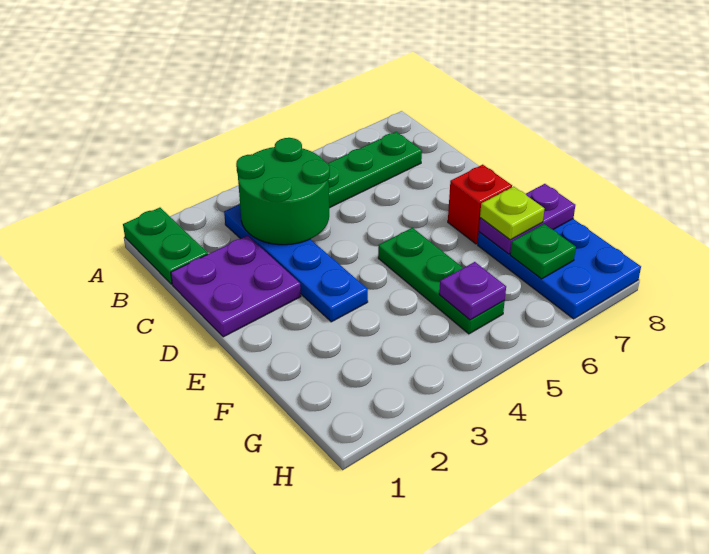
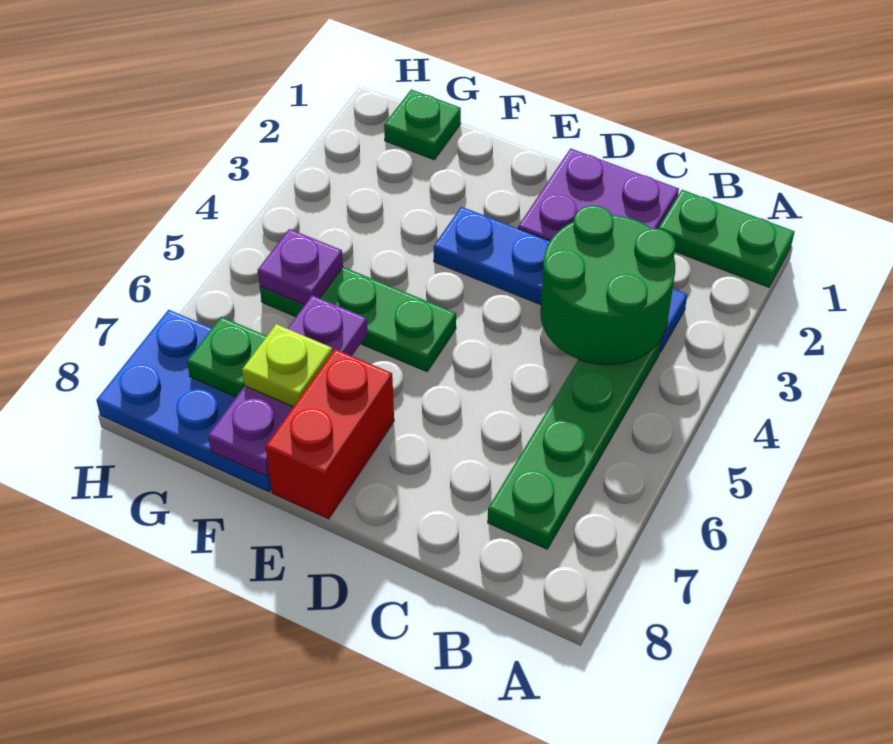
red brick E7 level 1 -> red brick E7:E8 level 1
purple plate F7:F8 level 2 -> purple plate F6:F8 level 2
none -> green plate G1 level 1

